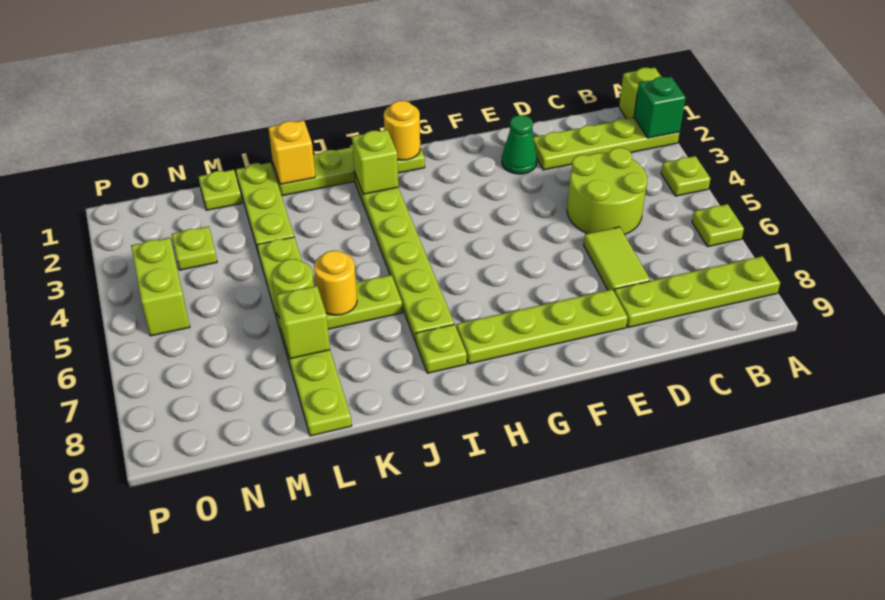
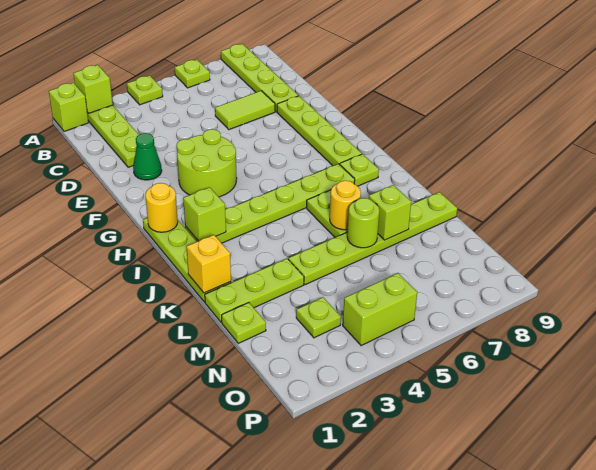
green brick A2 level 2 -> lime brick A2 level 2
lime round brick C4:D5 level 1 -> lime round brick F3:G4 level 1

